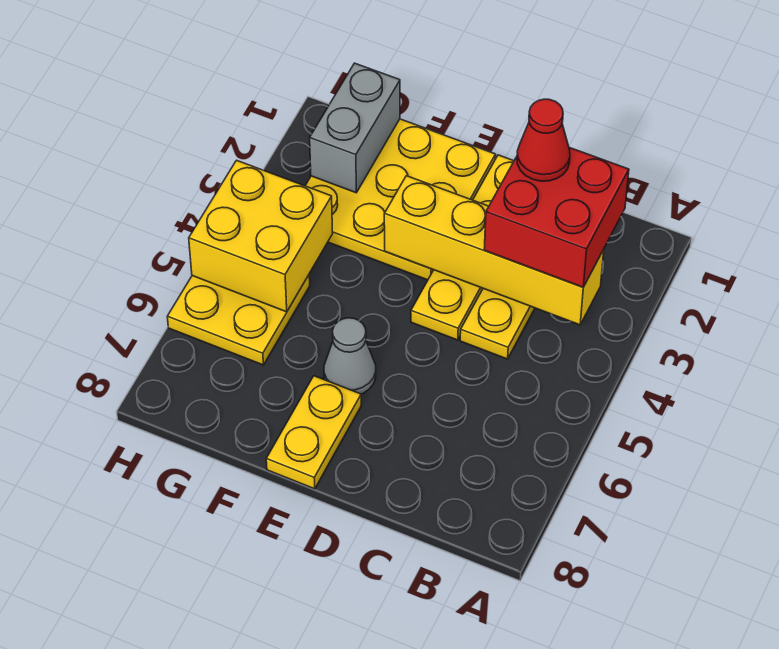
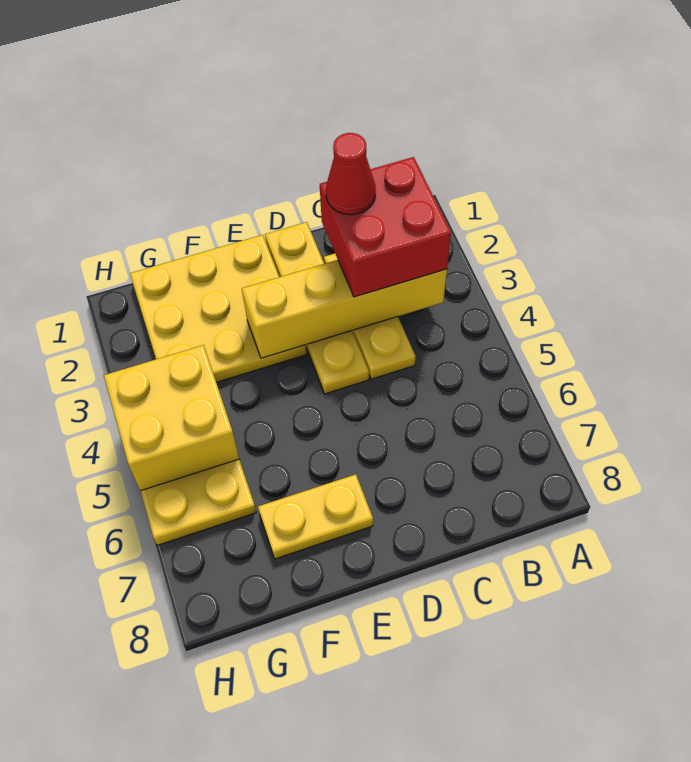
grey cone E6 level 1 -> none
yellow plate E7:E8 level 1 -> yellow plate E7:F7 level 1
grey brick G1:G2 level 2 -> none

